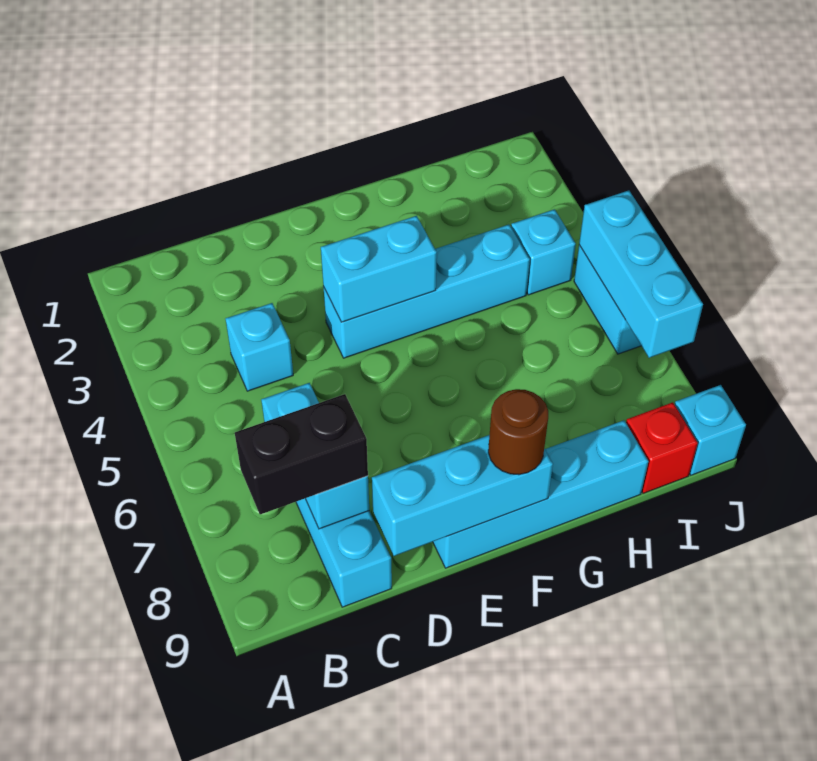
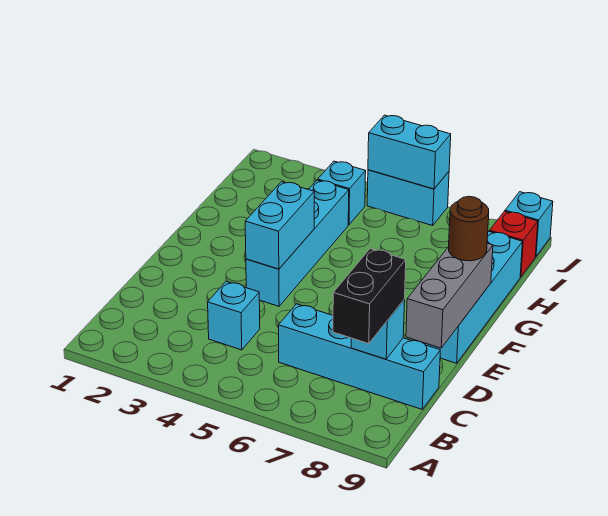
cyan brick D9:F9 level 2 -> grey brick D9:F9 level 2
cyan brick J5:J7 level 2 -> cyan brick J5:J6 level 2

